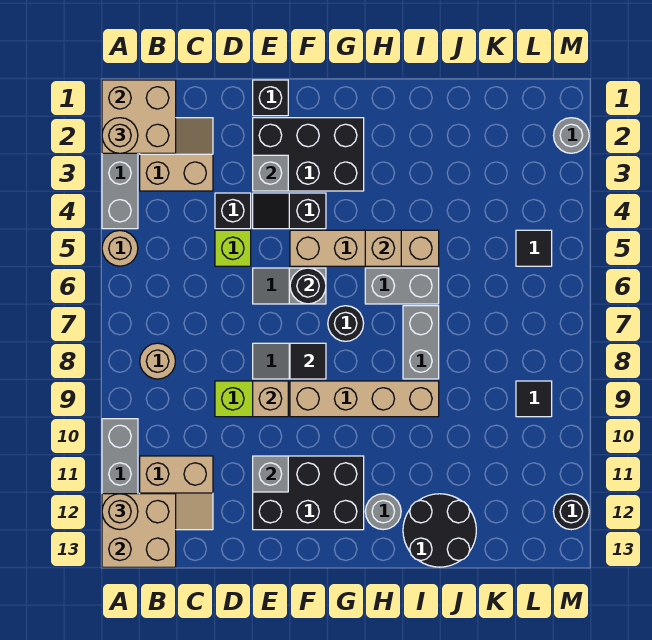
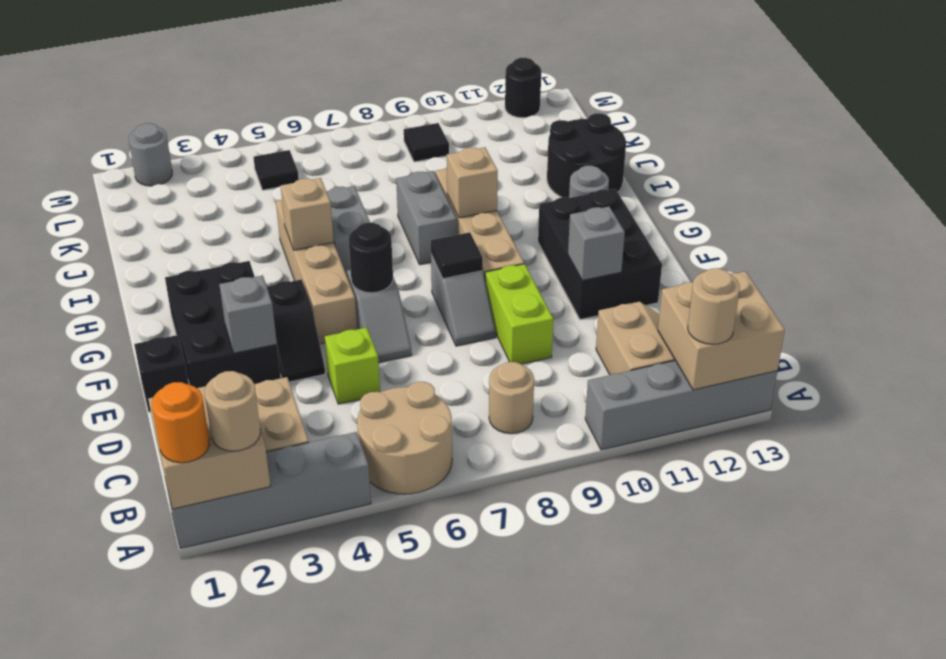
none -> orange round brick A1 level 3
tan round brick A5 level 1 -> tan round brick A5:B6 level 1
black brick D4 level 1 -> none
tan brick E9 level 2 -> tan brick H9 level 2
black round brick G7 level 1 -> none
grey brick I7:I8 level 1 -> grey brick H8:I8 level 1

